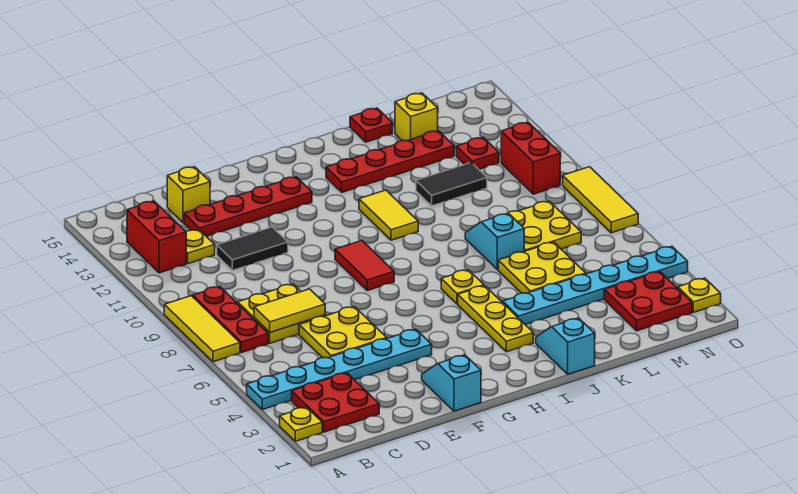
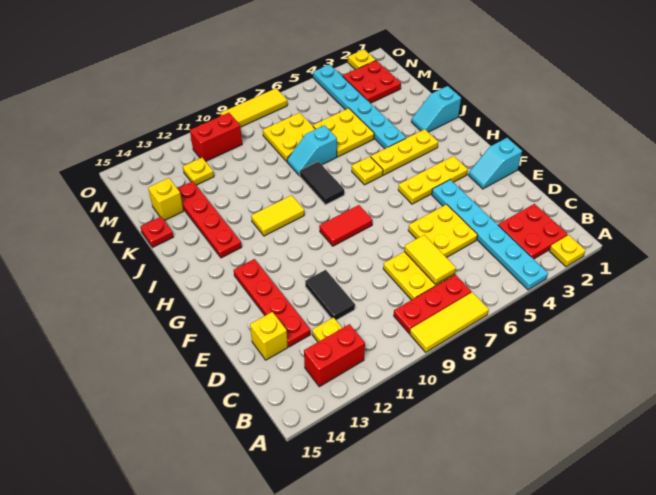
none -> yellow plate G3:G5 level 1
black tile K11:L11 level 1 -> black tile I8:J8 level 1
red plate M12 level 1 -> yellow plate M12 level 1

